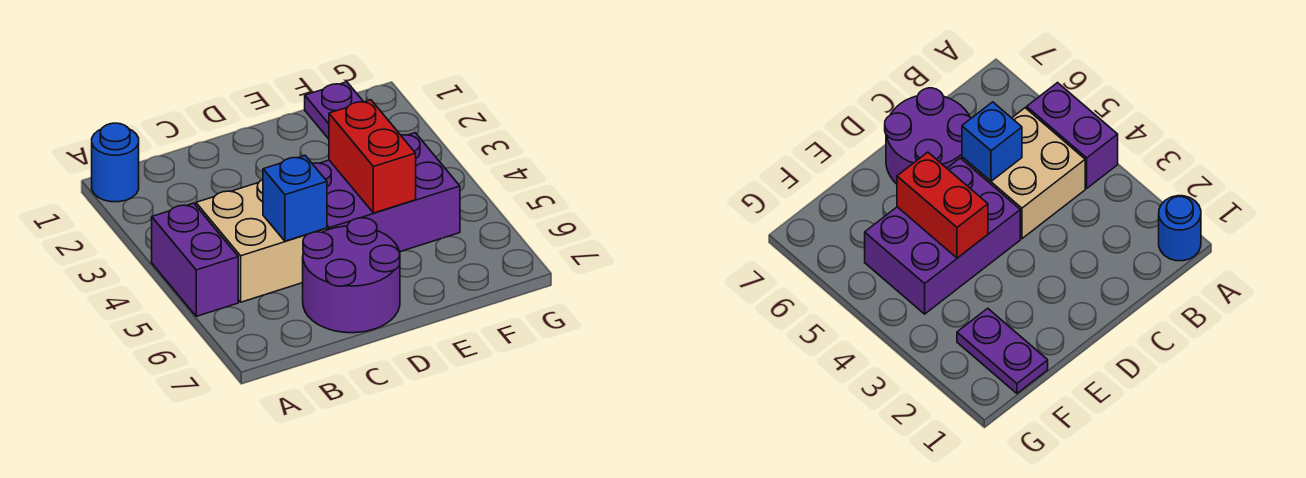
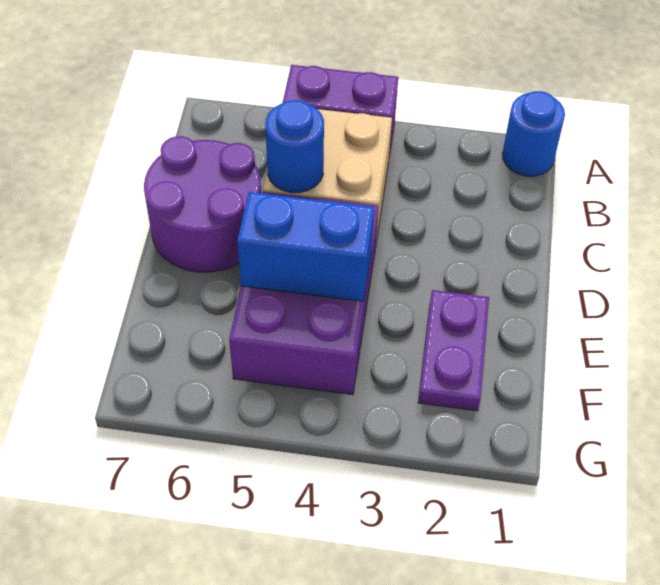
blue brick C5 level 2 -> blue round brick C5 level 2
red brick E4:E5 level 2 -> blue brick E4:E5 level 2
purple plate F1:F2 level 1 -> purple plate E2:F2 level 1

